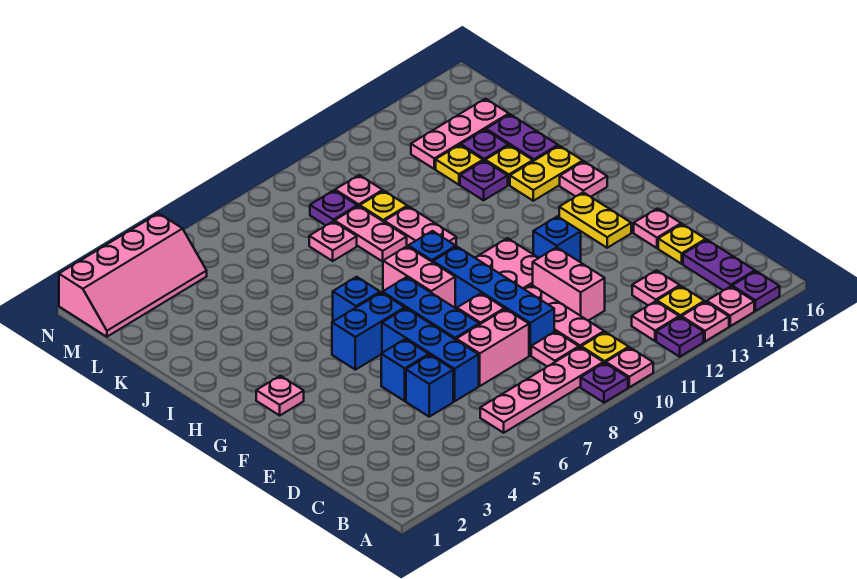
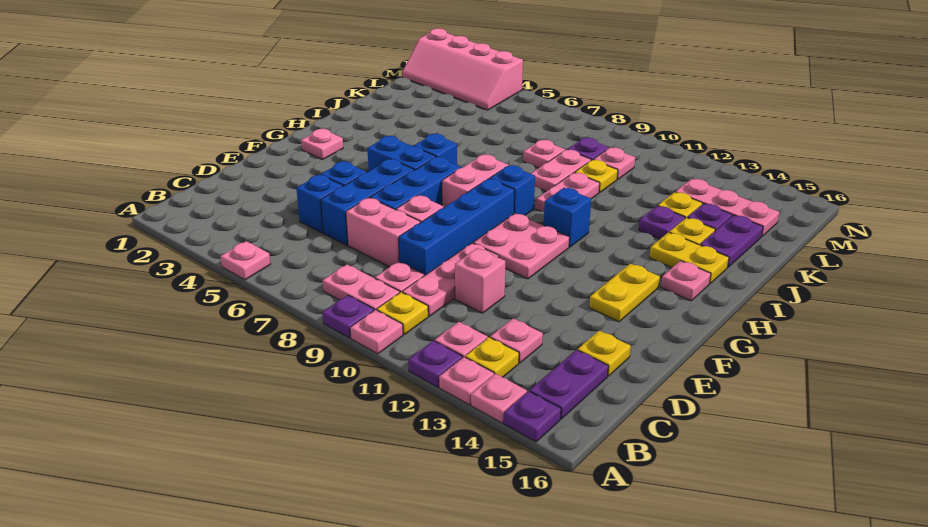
pink plate B6:B9 level 1 -> pink plate B8:B9 level 1
pink brick D11:E11 level 1 -> pink brick D11 level 1
pink plate E15 level 1 -> pink plate A5 level 1
blue brick F12 level 1 -> blue brick H11 level 1

